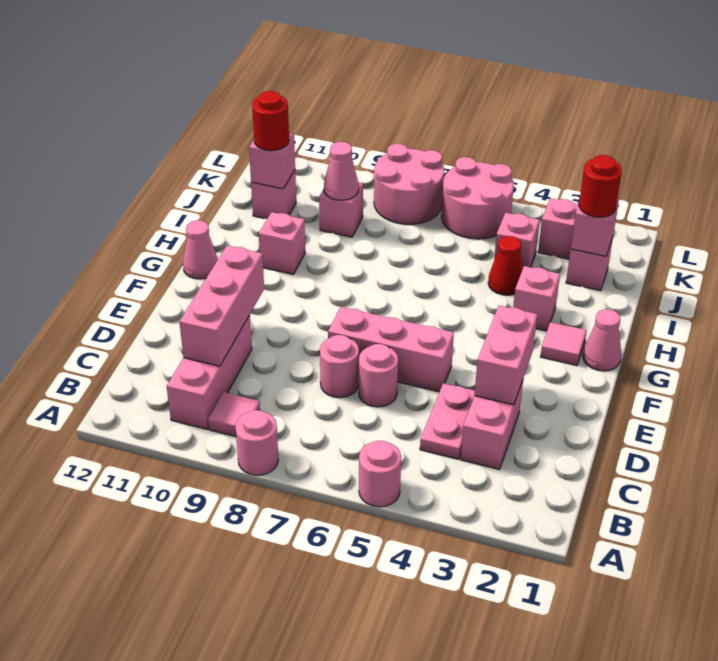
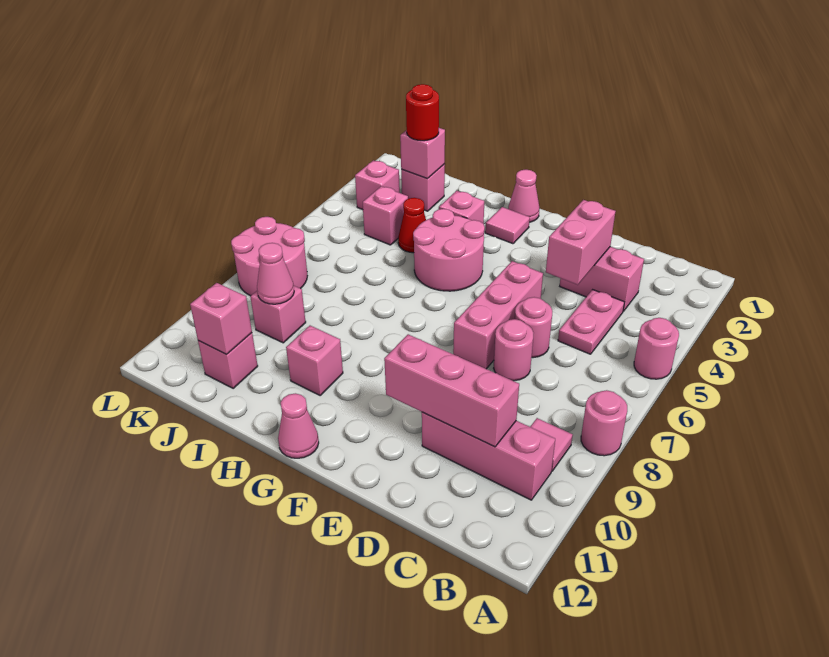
pink plate C4:D4 level 1 -> pink plate C4:C5 level 1
pink brick D3:E3 level 2 -> pink brick D3:D4 level 2
red round brick J11 level 3 -> none
pink round brick K5:L6 level 1 -> pink round brick G4:H5 level 1

